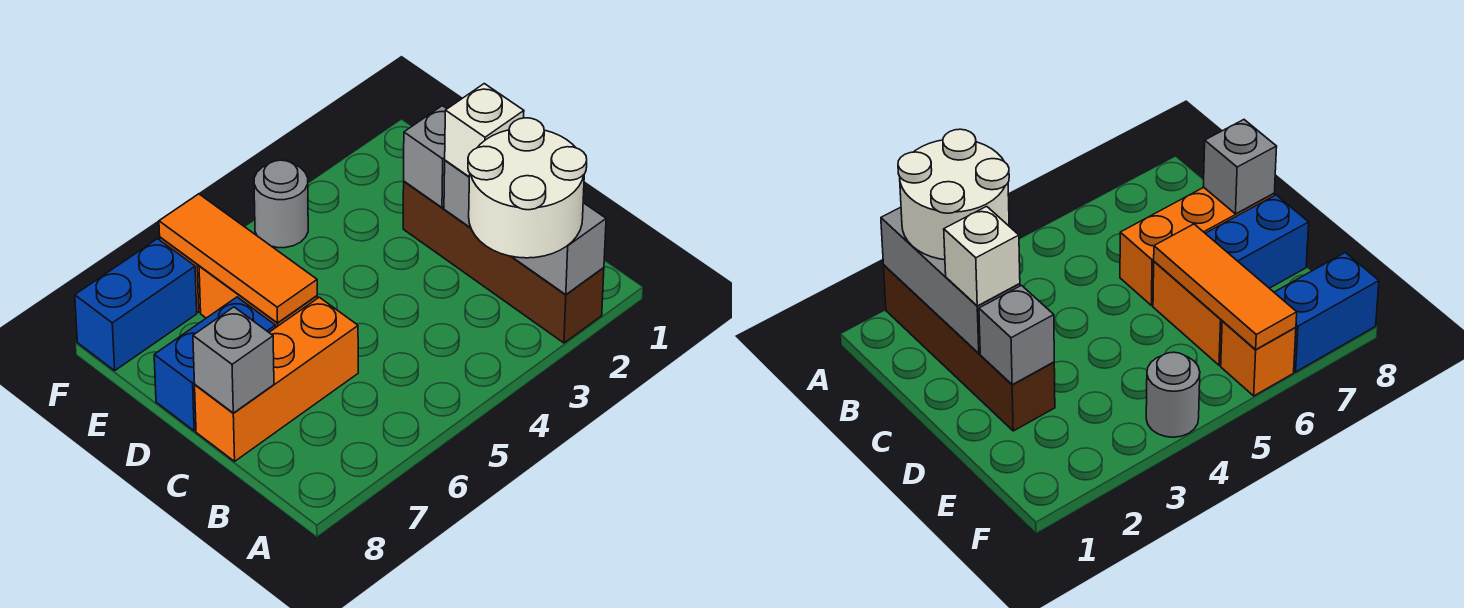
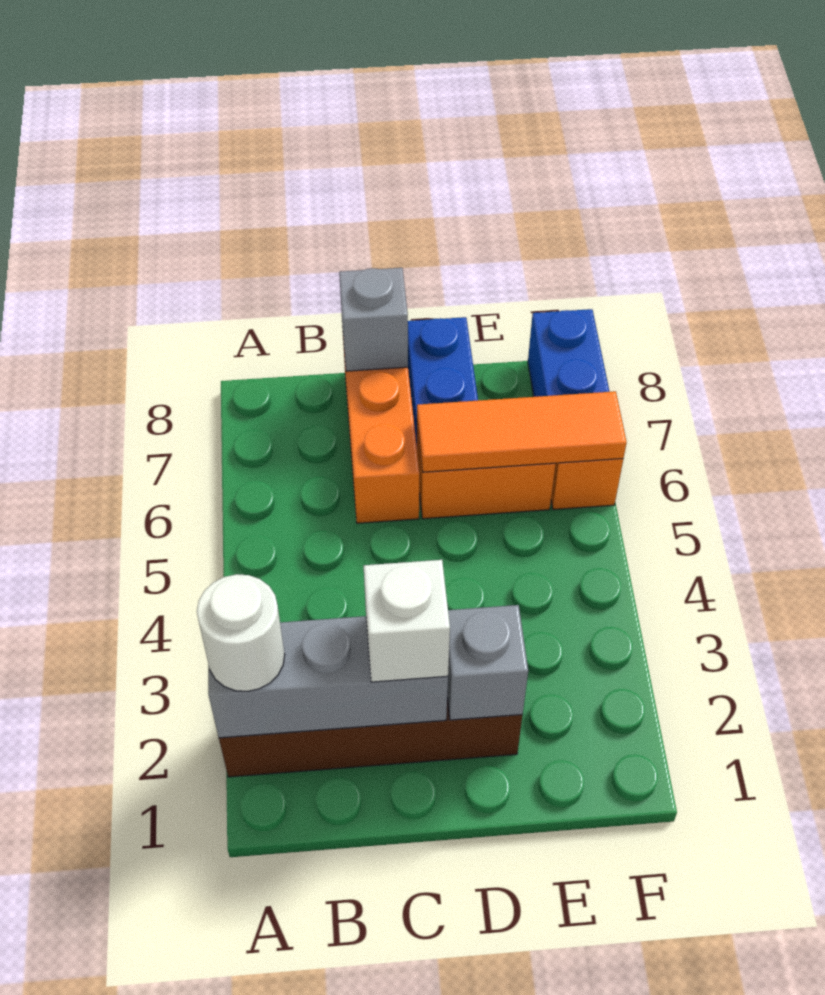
white round brick A2:B3 level 3 -> white round brick A2 level 3
grey round brick F4 level 1 -> none

